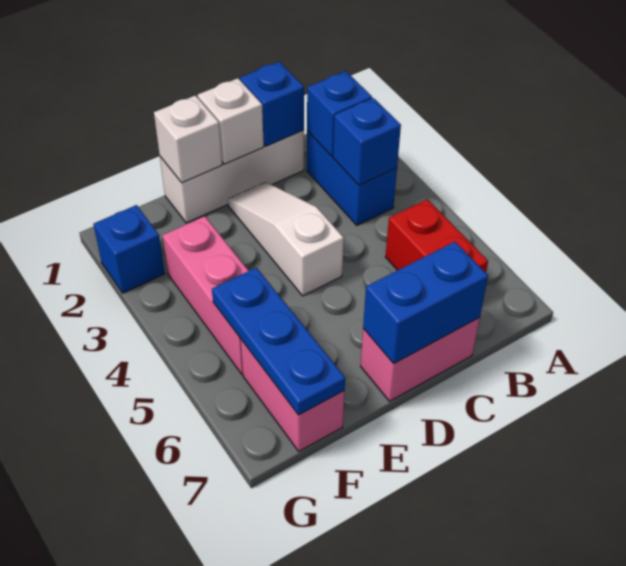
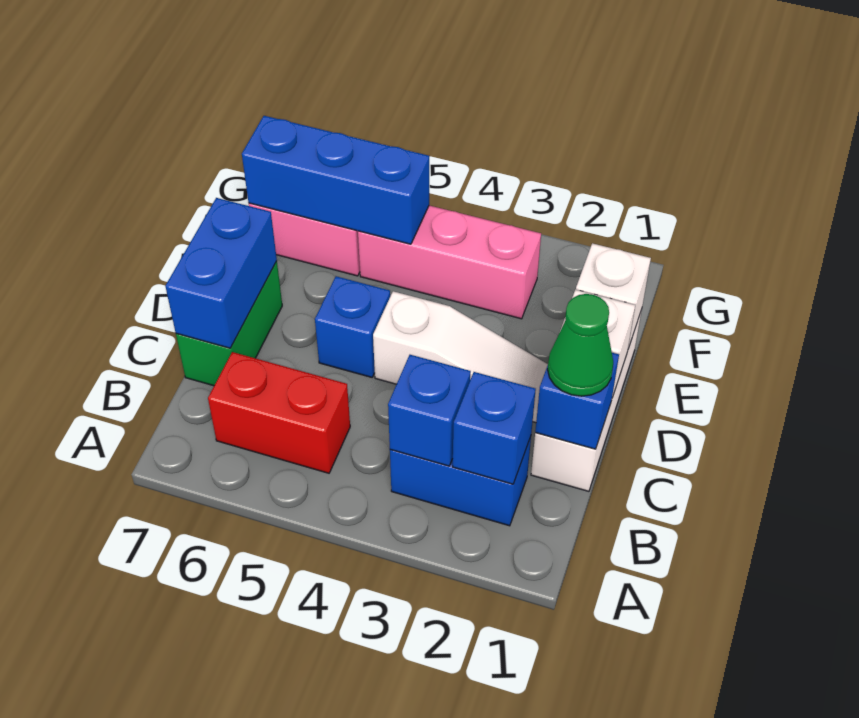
none -> green cone C1 level 3
pink brick C7:D7 level 1 -> green brick C7:D7 level 1
blue plate F5:F7 level 2 -> blue brick F5:F7 level 2
blue brick G2 level 1 -> blue brick D5 level 1

